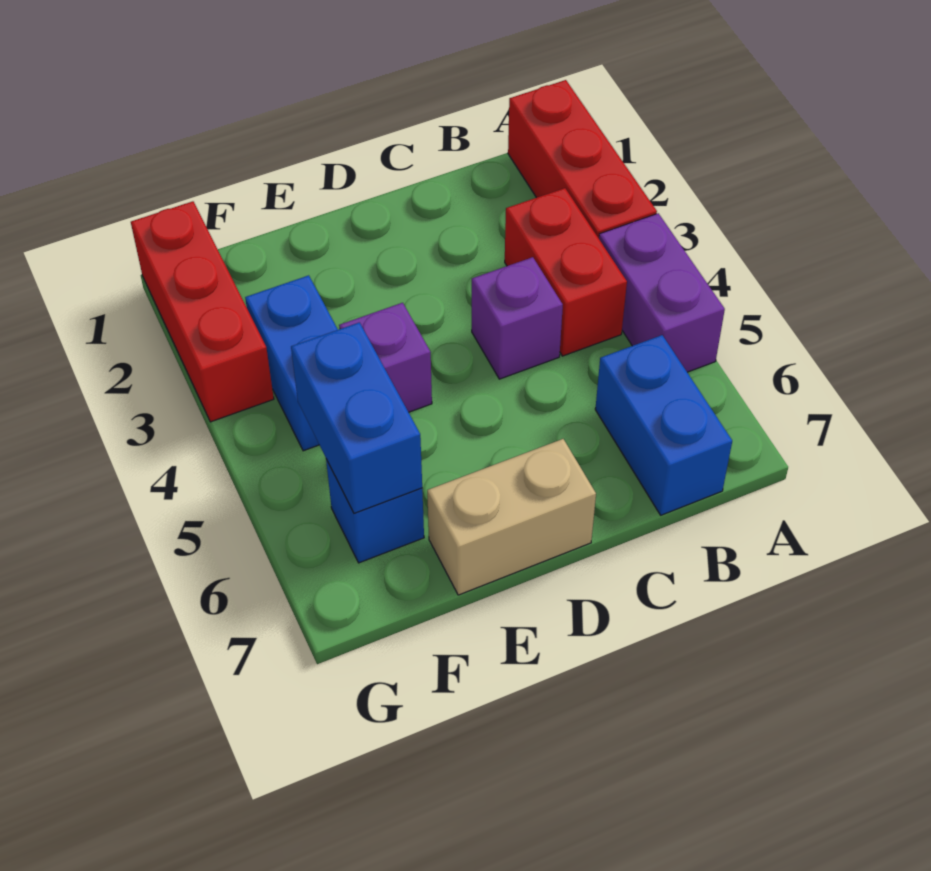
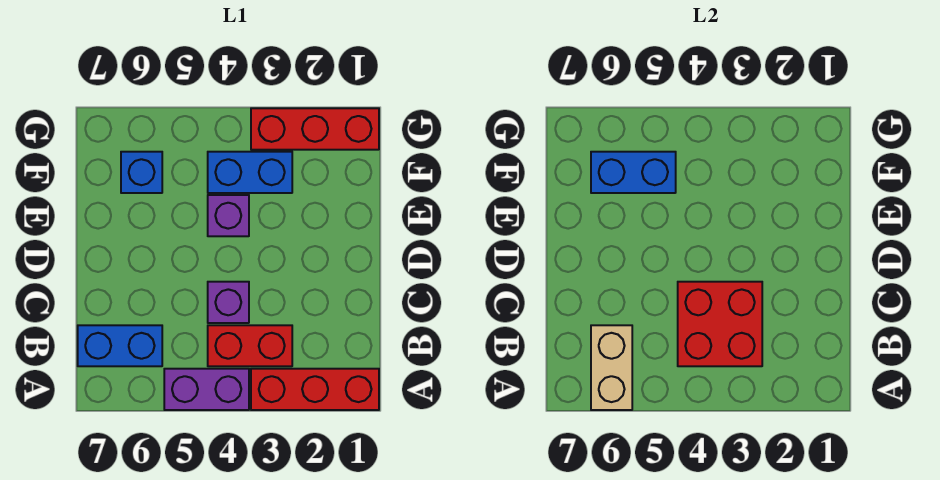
none -> red brick B3:C4 level 2
tan brick D7:E7 level 1 -> tan brick A6:B6 level 2

